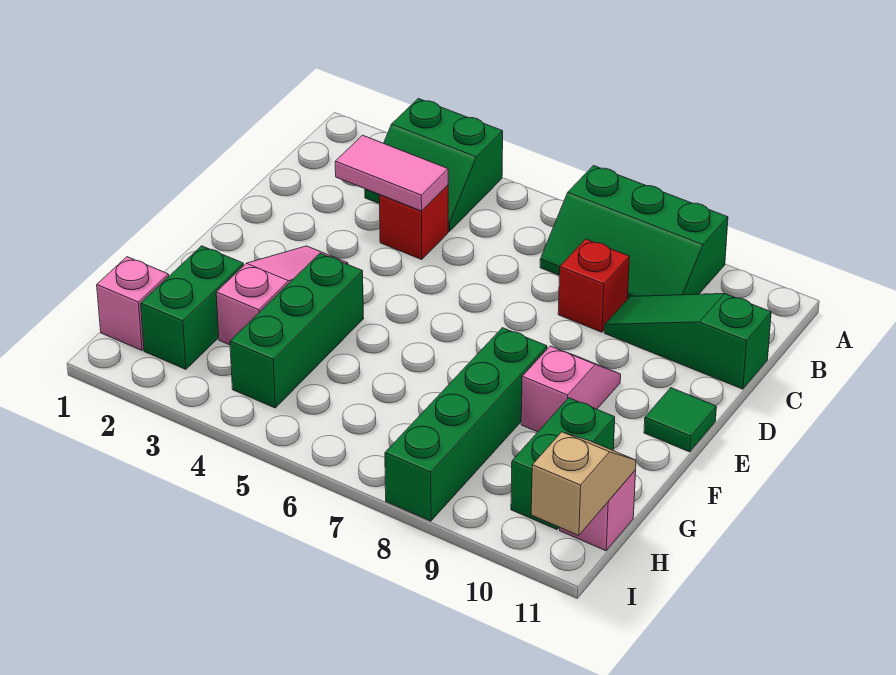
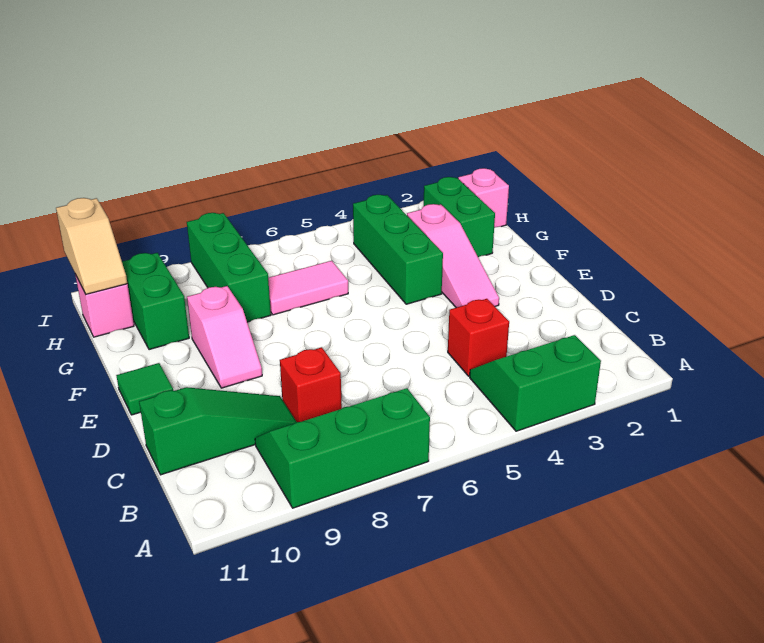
pink tile C3:C4 level 2 -> pink tile G6:G7 level 1
green brick F8:I8 level 1 -> green brick G8:I8 level 1

